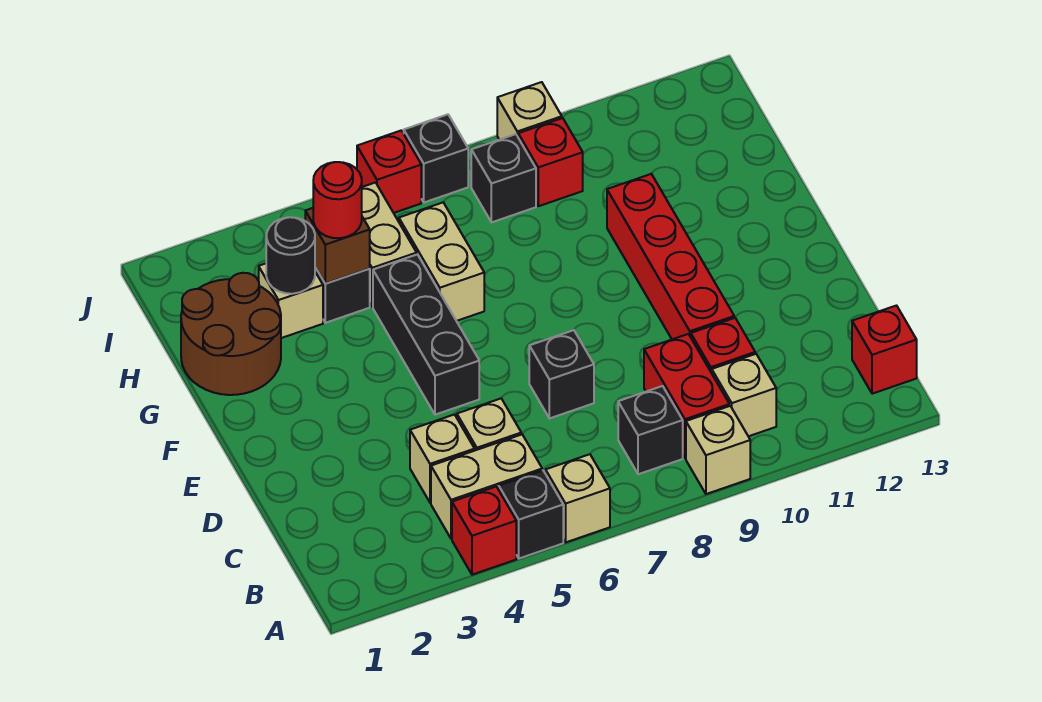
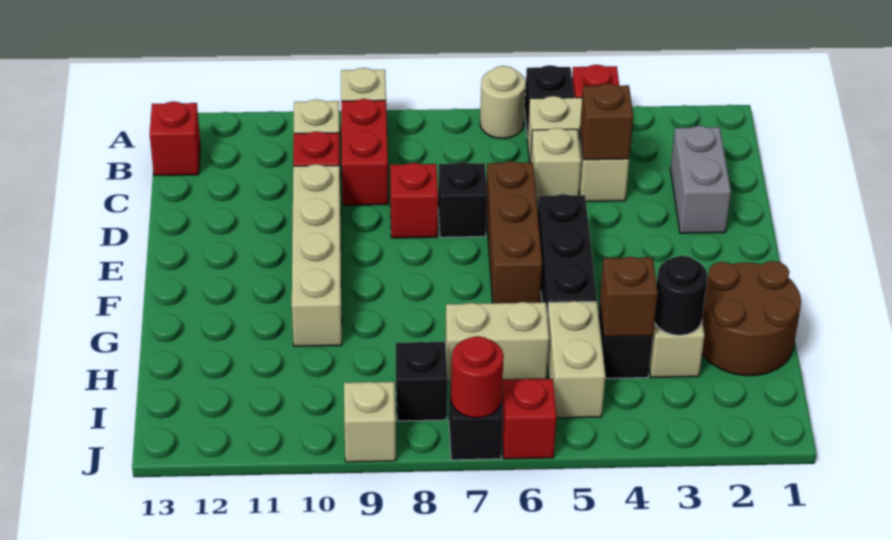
tan brick A6 level 1 -> tan round brick A6 level 1
black brick B8 level 1 -> none
none -> grey brick C2:D2 level 1
none -> brown brick C4 level 2
none -> brown brick D6:F6 level 1
red brick D10:G10 level 1 -> tan brick D10:G10 level 1
tan brick G6:H6 level 1 -> tan brick H6:H7 level 1
red round brick H4 level 3 -> red round brick J7 level 2
red brick I9 level 1 -> red brick D8 level 1

